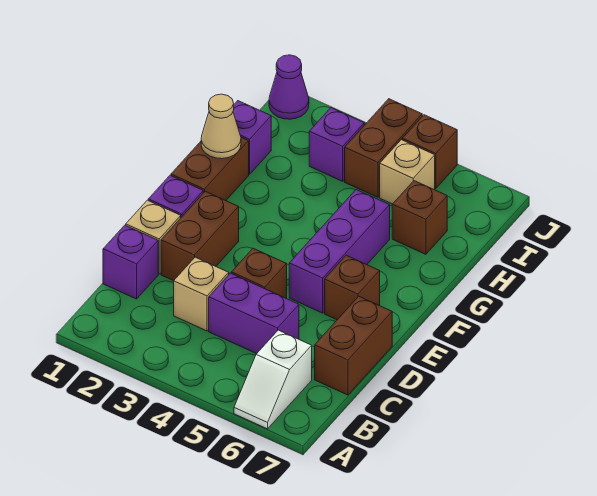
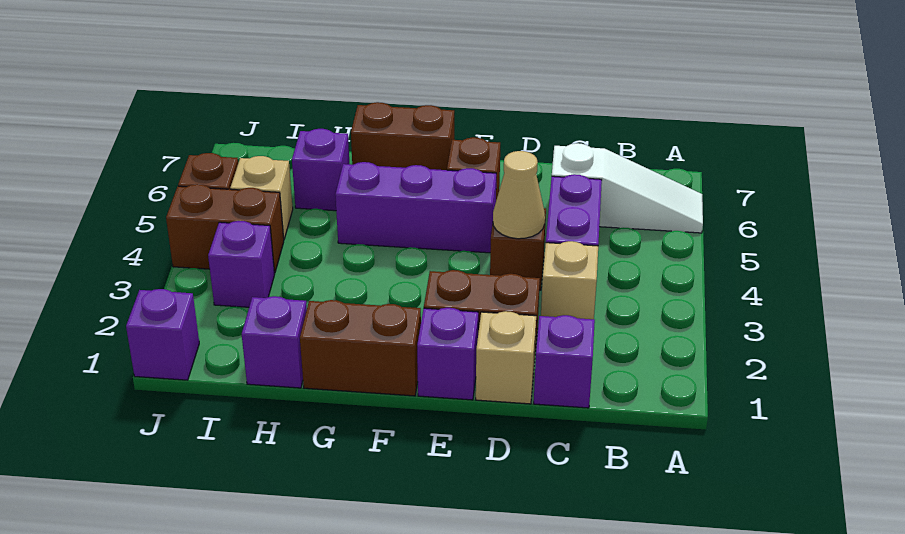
white slope A6:B6 level 1 top B -> white slope A6:C6 level 1 top C
brown brick C7:D7 level 1 -> brown brick F7:G7 level 1
tan cone G1 level 2 -> tan cone D4 level 2
brown brick H6 level 1 -> purple brick H6 level 1
purple cone J1 level 1 -> purple brick J1 level 1

